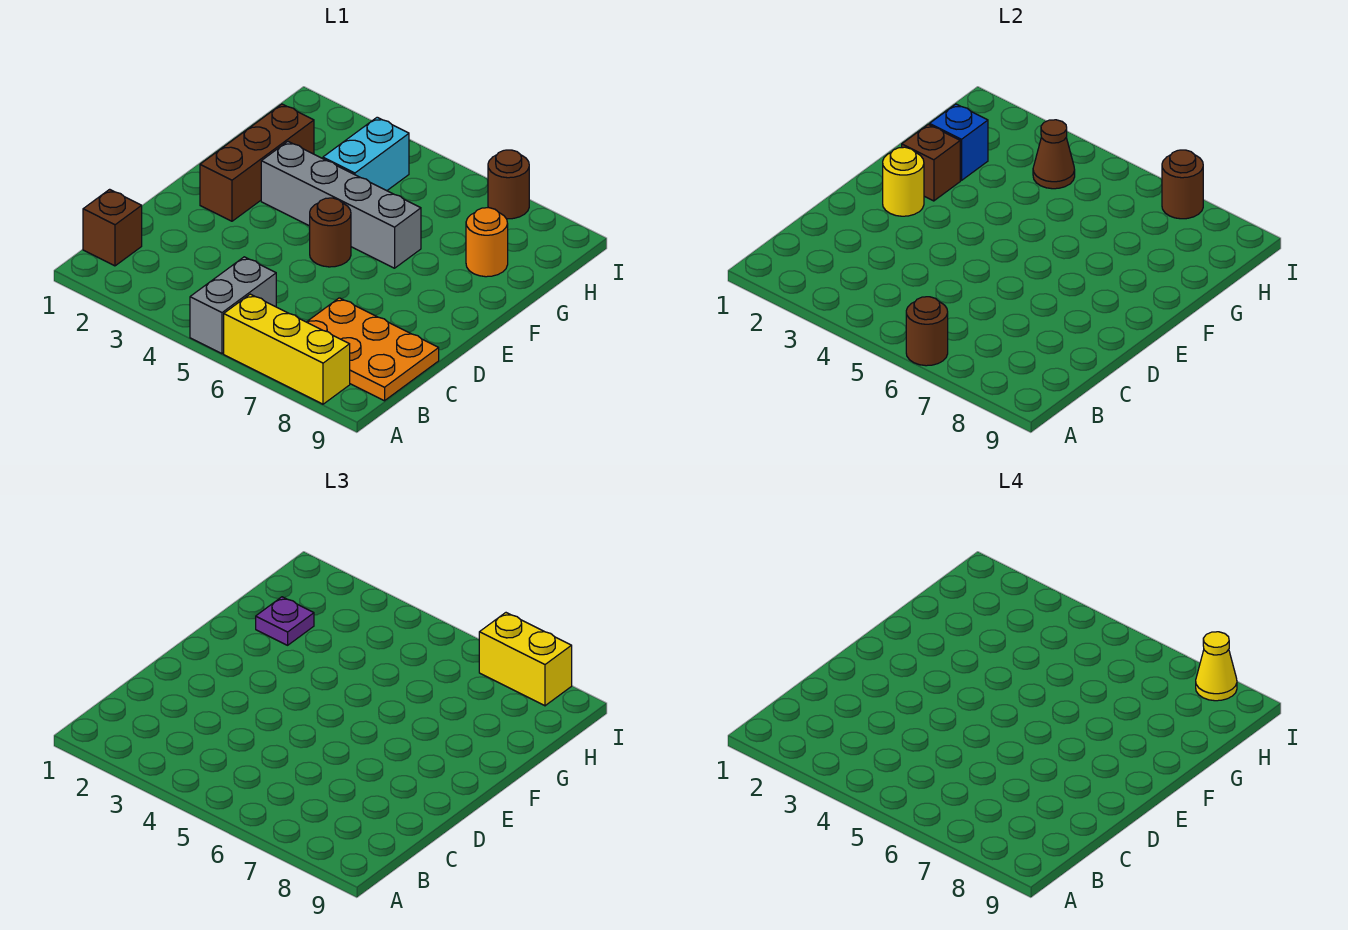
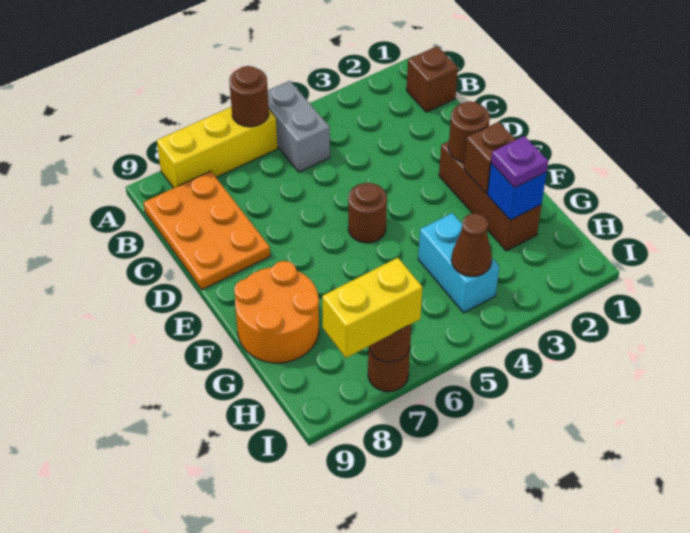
orange plate B7:C9 level 1 -> orange plate B8:D9 level 1
yellow round brick E2 level 2 -> brown round brick E2 level 2
grey brick F3:F6 level 1 -> none
orange round brick G8 level 1 -> orange round brick F8:G9 level 1
yellow cone I8 level 4 -> none

